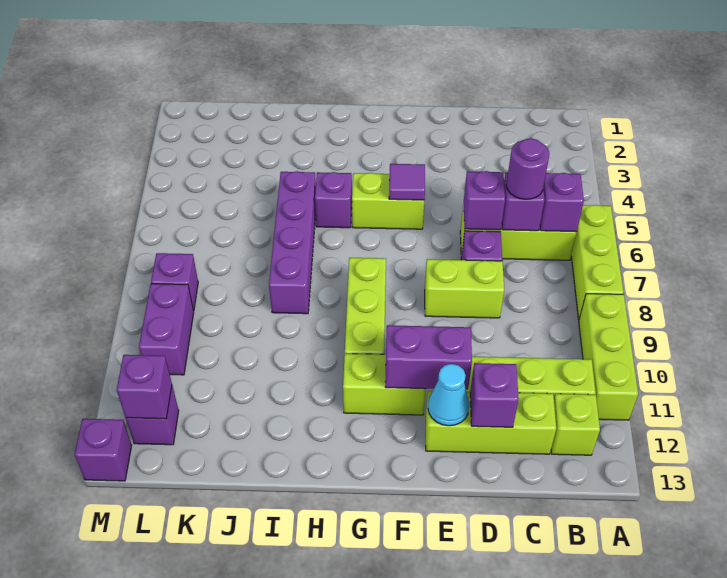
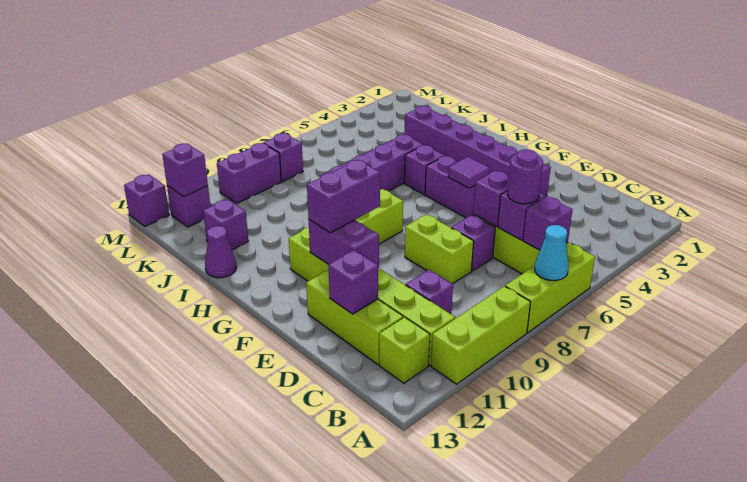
none -> purple brick C10 level 1
none -> purple brick E3:J3 level 1
cyan cone E12 level 2 -> cyan cone A7 level 2
lime brick F5:G5 level 1 -> purple brick F5:G5 level 1
none -> purple brick F10:F11 level 3
none -> purple cone I13 level 1
none -> purple brick J12 level 1

